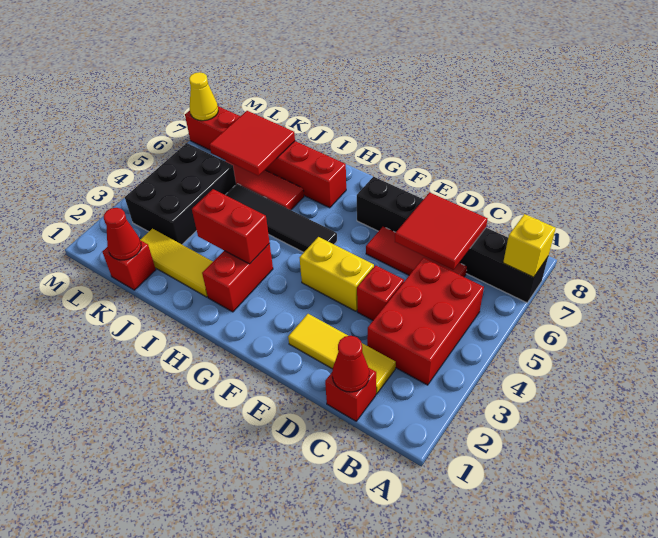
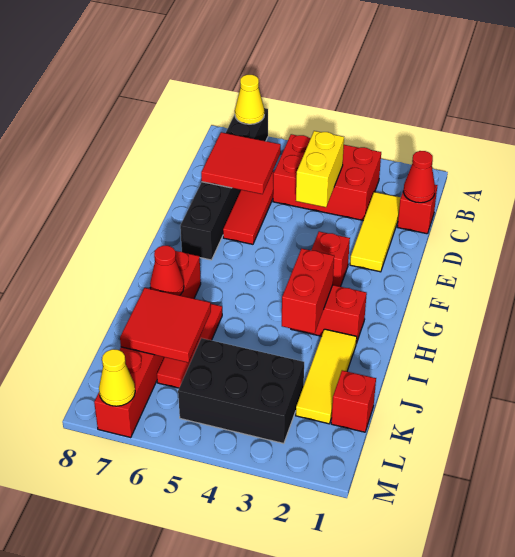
yellow brick A7 level 2 -> yellow cone A7 level 2
red brick D4 level 1 -> red brick F3 level 1
yellow brick E4:F4 level 1 -> yellow brick C4:D4 level 2
black tile G5:J5 level 1 -> none
red cone K1 level 2 -> red cone I7 level 2

